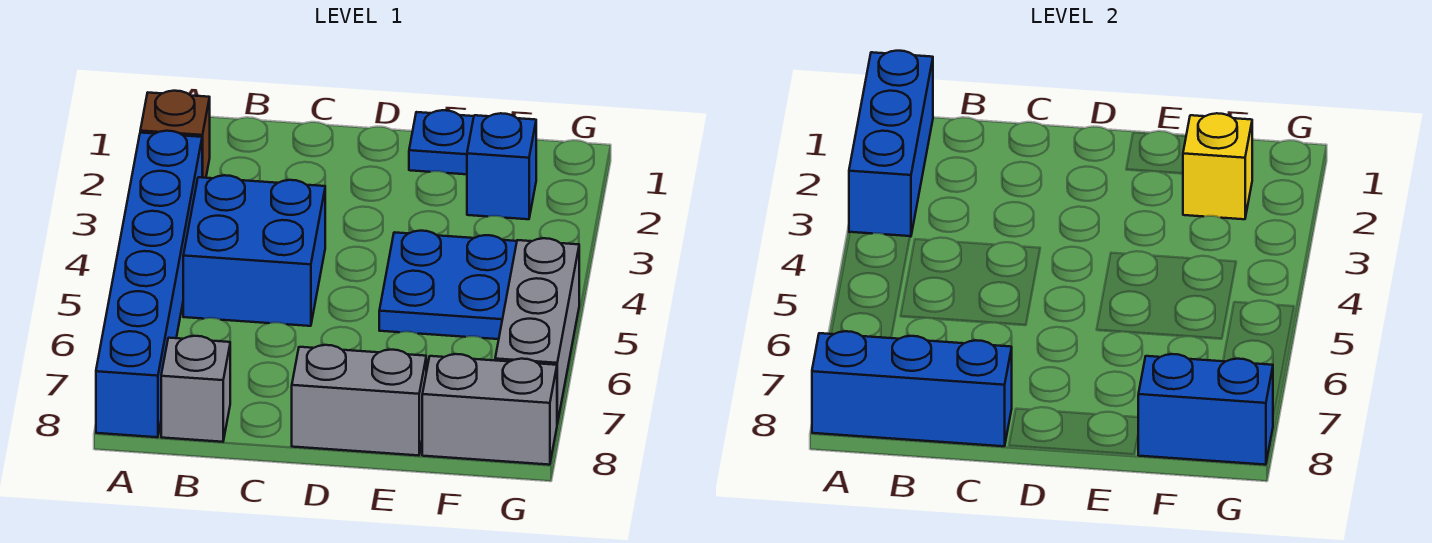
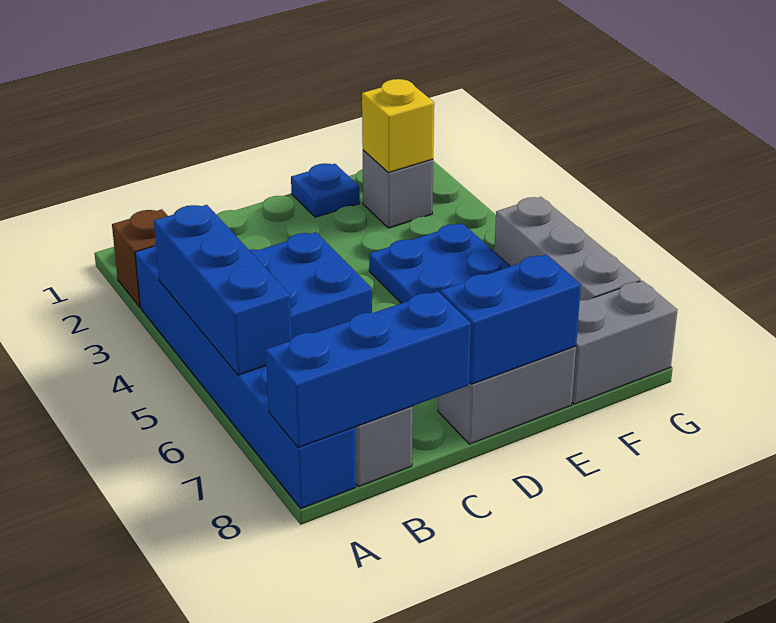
blue brick A1:A3 level 2 -> blue brick A4:A6 level 2
blue brick F2 level 1 -> grey brick F2 level 1
blue brick F8:G8 level 2 -> blue brick D8:E8 level 2

